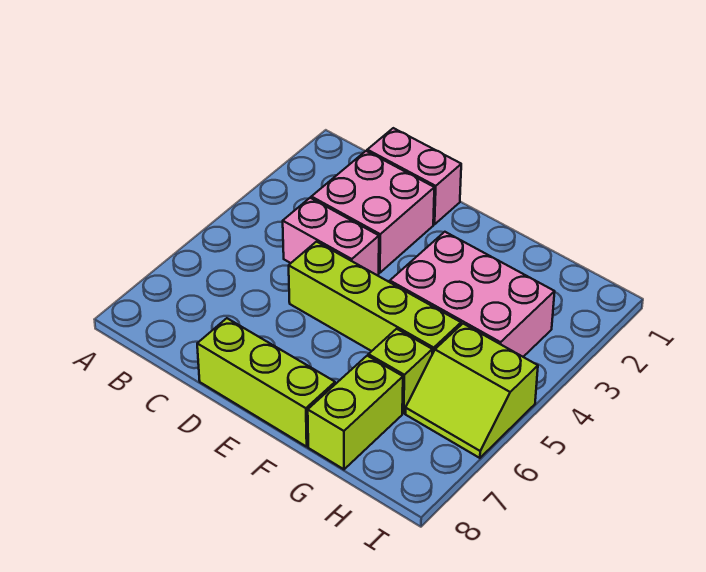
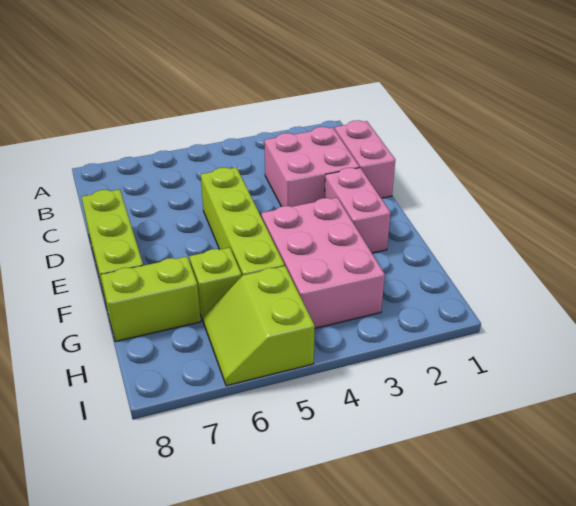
pink brick C4:D4 level 1 -> pink brick E2:F2 level 1

